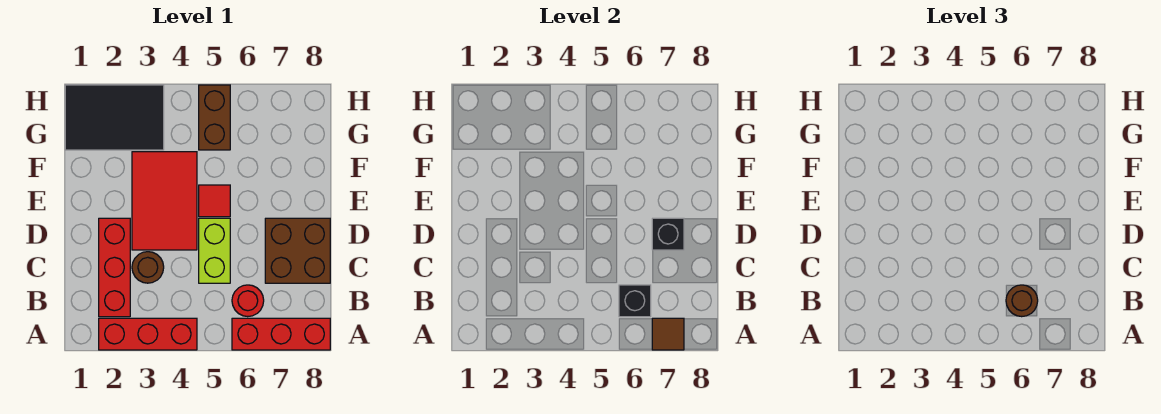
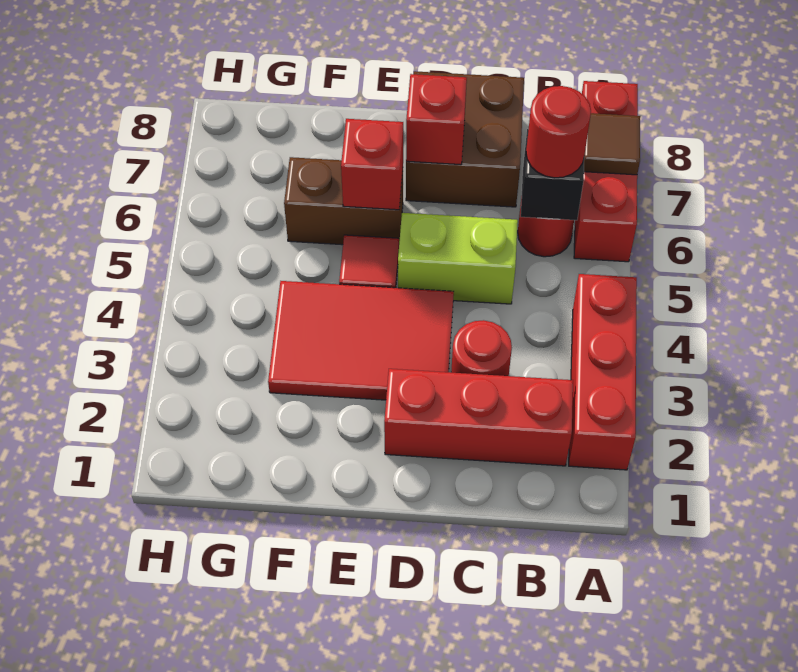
brown round brick B6 level 3 -> red round brick B6 level 3
brown round brick C3 level 1 -> red round brick C3 level 1
black brick D7 level 2 -> red brick D7 level 2
none -> red brick E6 level 2
black tile G1:H3 level 1 -> none
brown brick G5:H5 level 1 -> brown brick E6:F6 level 1

